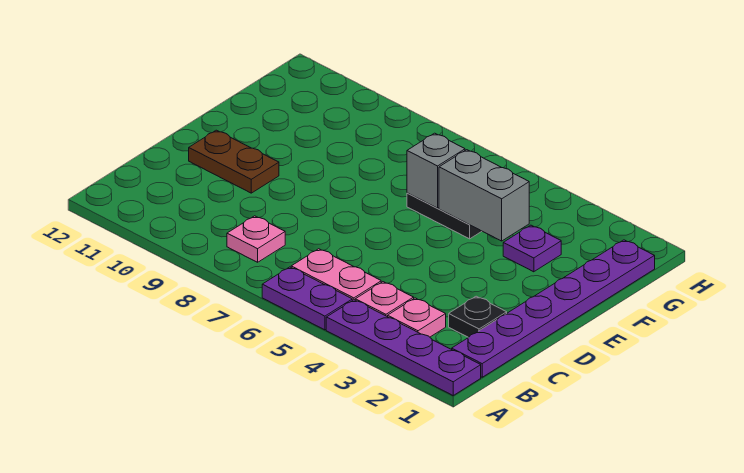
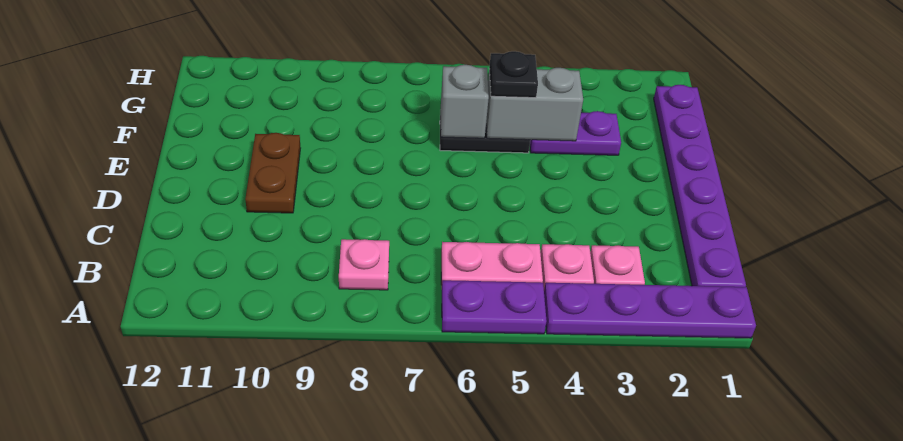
black plate C2 level 1 -> black plate F5 level 3
brown plate D10:D11 level 1 -> brown plate D10:E10 level 1
purple plate F3 level 1 -> purple plate F3:F4 level 1

